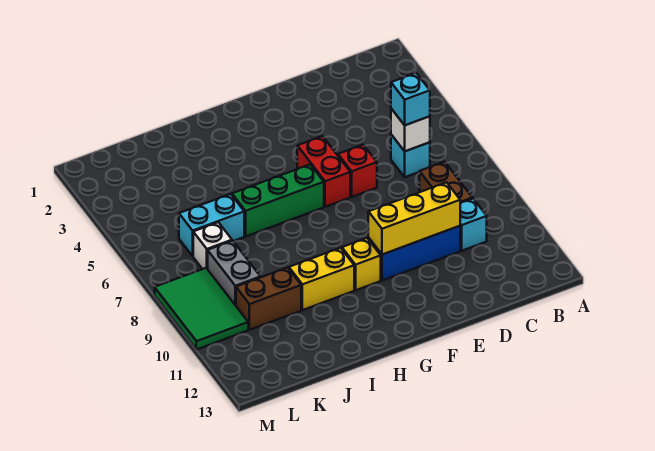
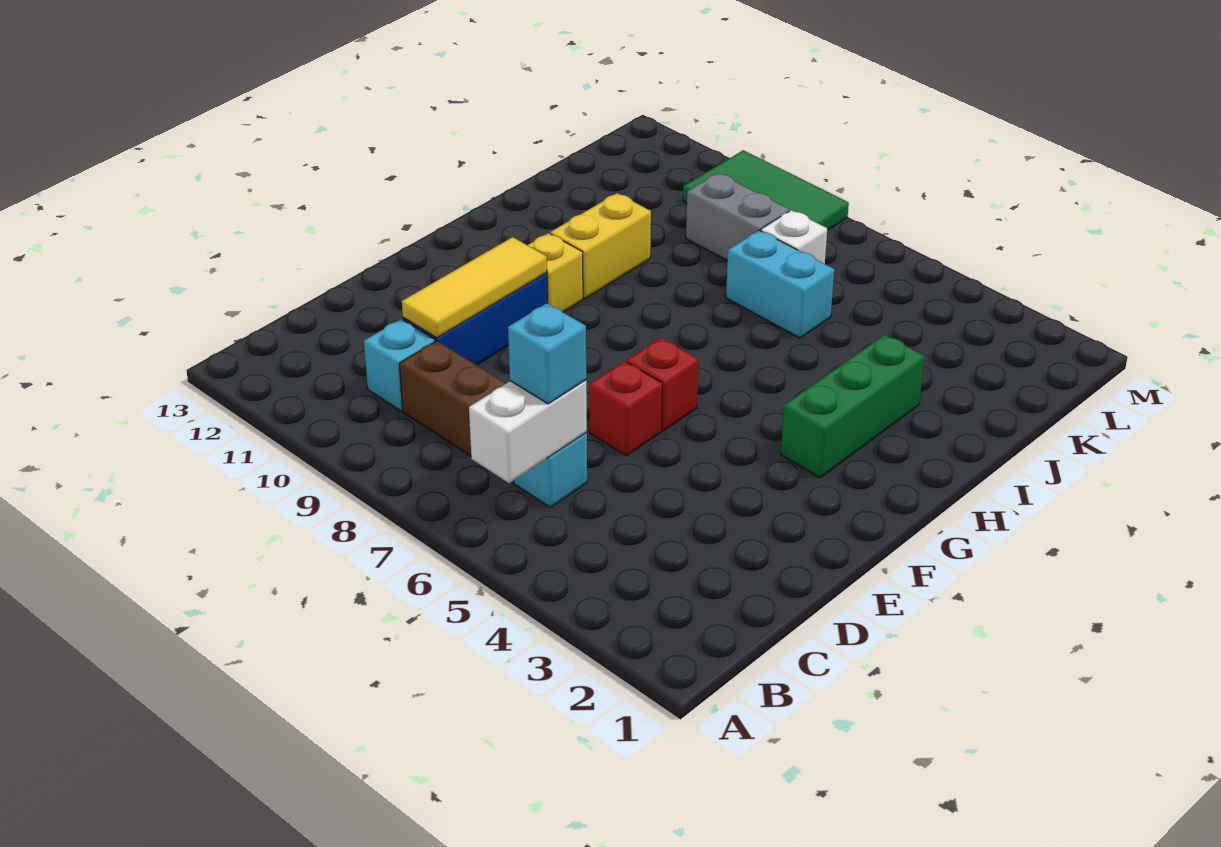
white brick C6 level 2 -> white brick B6:C6 level 2
yellow brick D10:F10 level 2 -> yellow tile D10:F10 level 2
red brick F5:F6 level 1 -> red brick F6 level 1
green brick G6:I6 level 1 -> green brick G3:I3 level 1
cyan brick J6:K6 level 1 -> cyan brick J6:J7 level 1
brown brick J10:K10 level 1 -> none

